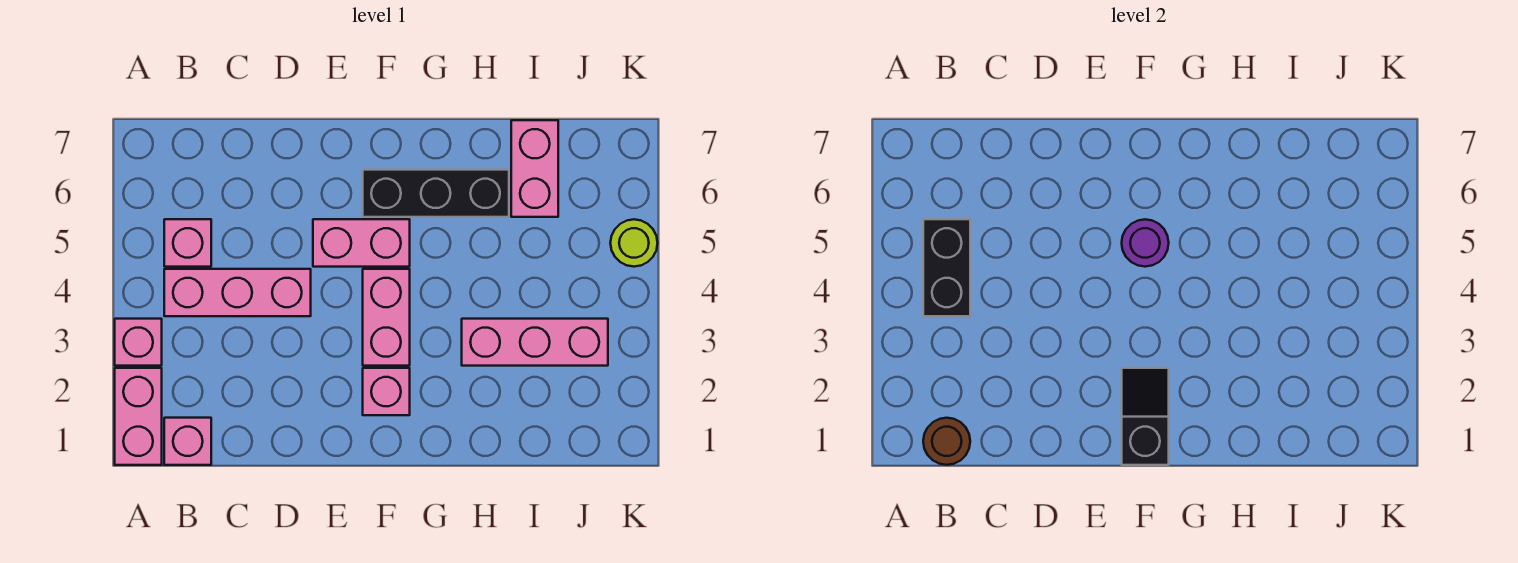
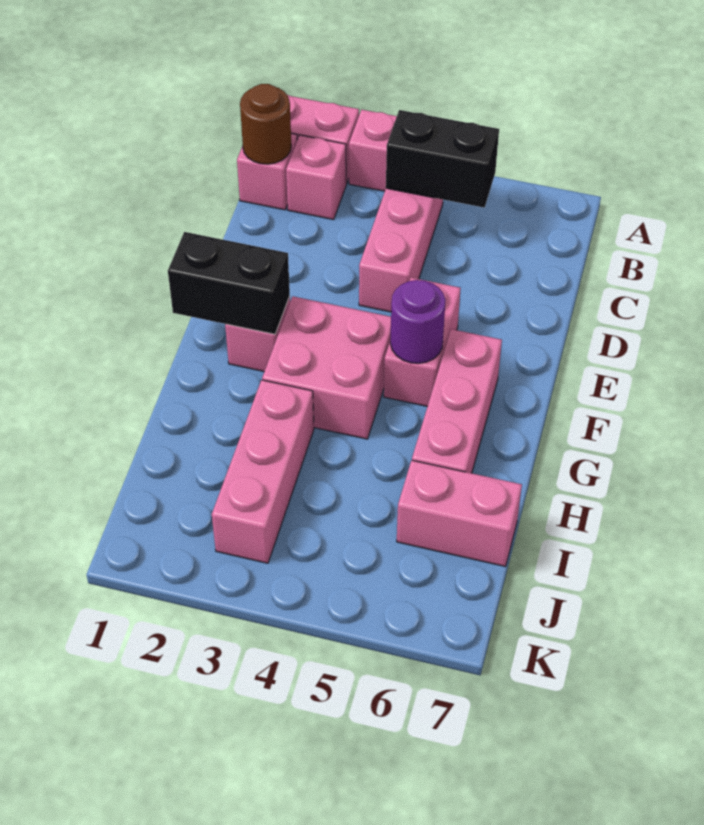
pink brick B5 level 1 -> pink brick B2 level 1
black slope F1:F2 level 2 top 1 -> black brick F1:F2 level 2
pink brick F3:F4 level 1 -> pink brick F3:G4 level 1
black brick F6:H6 level 1 -> pink brick F6:H6 level 1
lime round brick K5 level 1 -> none

